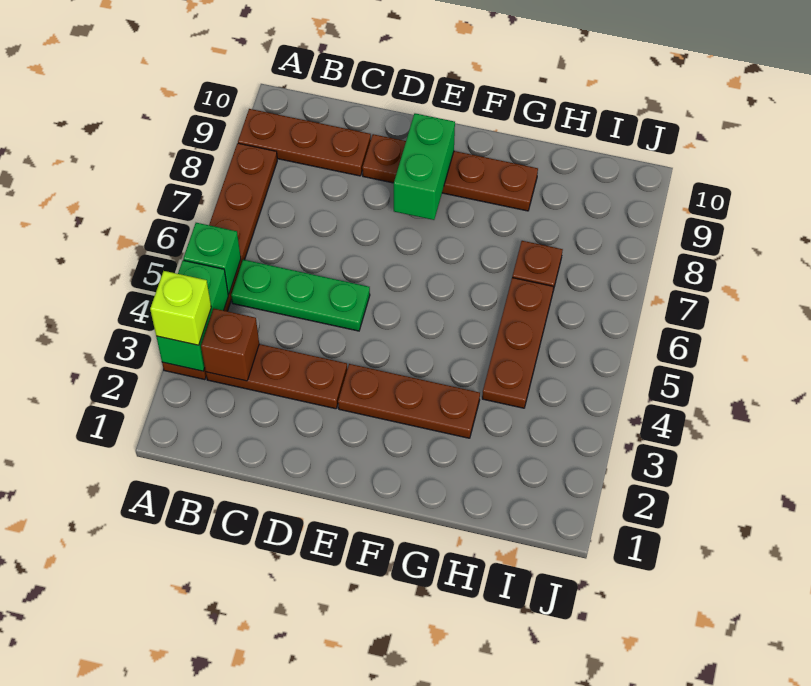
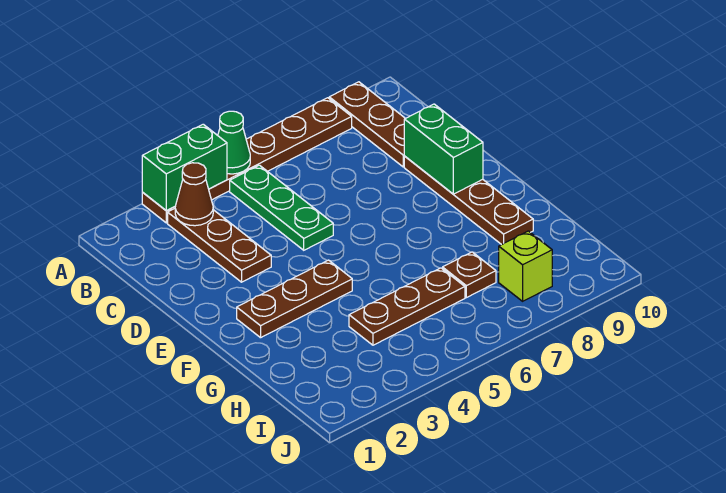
lime brick A3 level 3 -> lime brick I8 level 1
green brick A5 level 2 -> green cone A5 level 2
brown brick B3 level 2 -> brown cone B3 level 2
brown plate E3:G3 level 1 -> brown plate F2:F4 level 1
green brick E8:E9 level 2 -> green brick D9:E9 level 2

